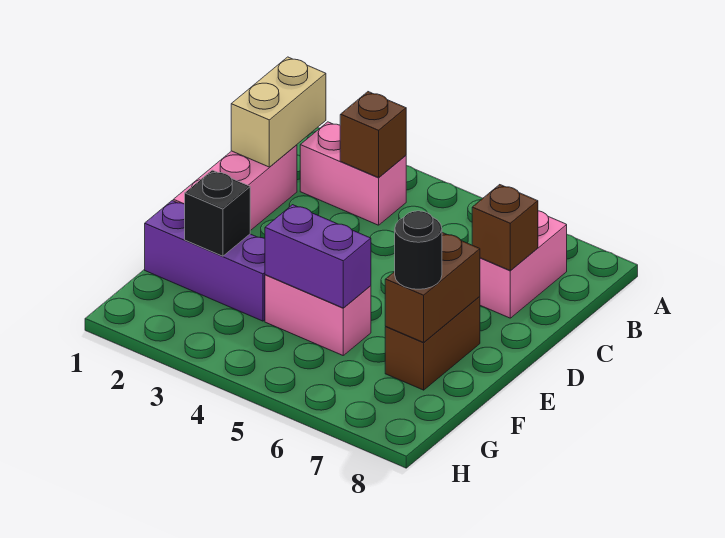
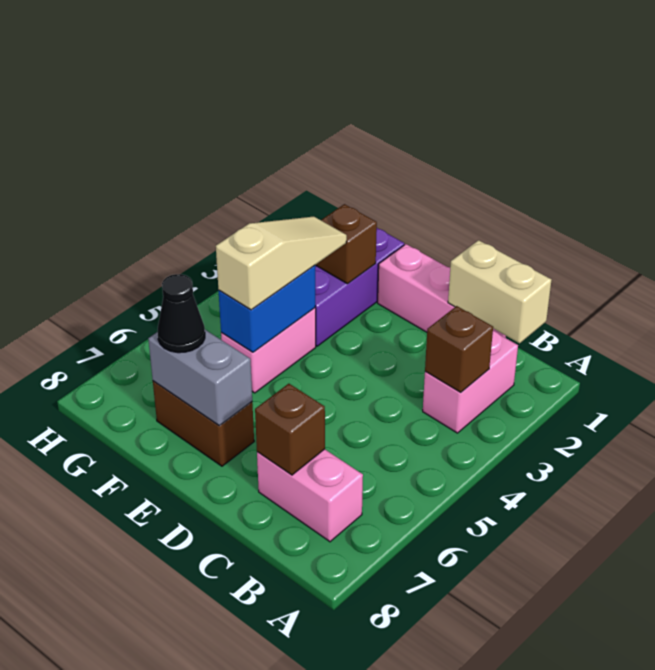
brown brick E7:F7 level 2 -> grey brick E7:F7 level 2
black brick F2 level 2 -> brown brick F2 level 2
none -> tan slope F3:F5 level 3 top 5
purple brick F4:F5 level 2 -> blue brick F4:F5 level 2
black round brick F7 level 3 -> black cone F7 level 3

